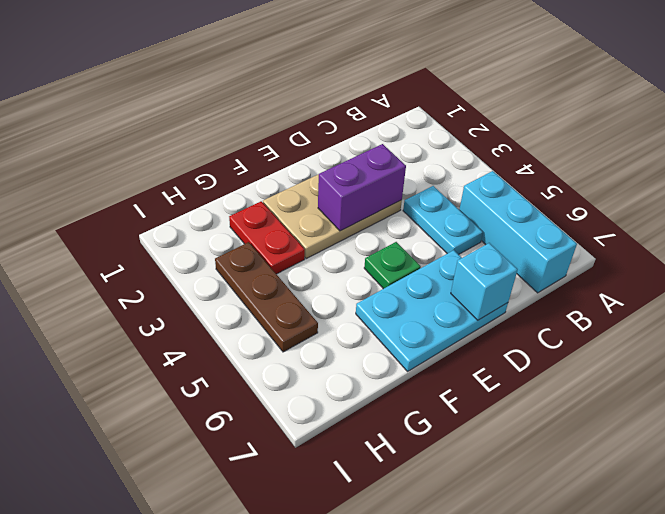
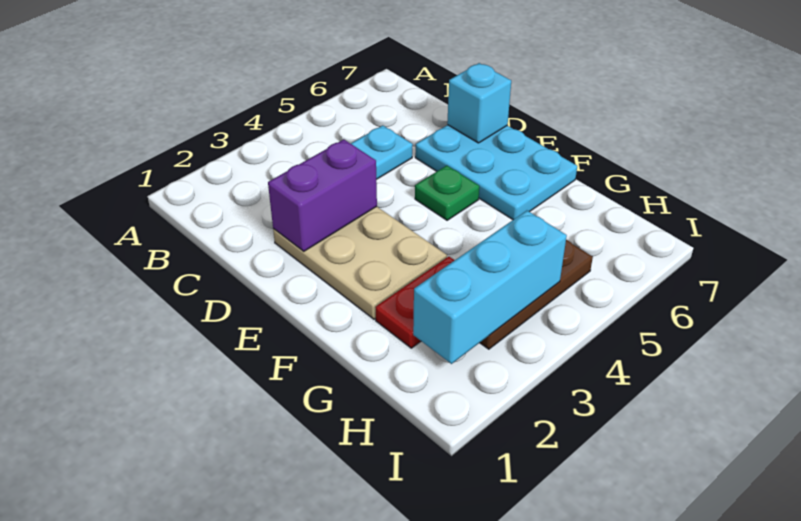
cyan brick B5:B7 level 1 -> cyan brick H2:H4 level 2
purple brick D3:E3 level 2 -> purple brick D2:D3 level 2

